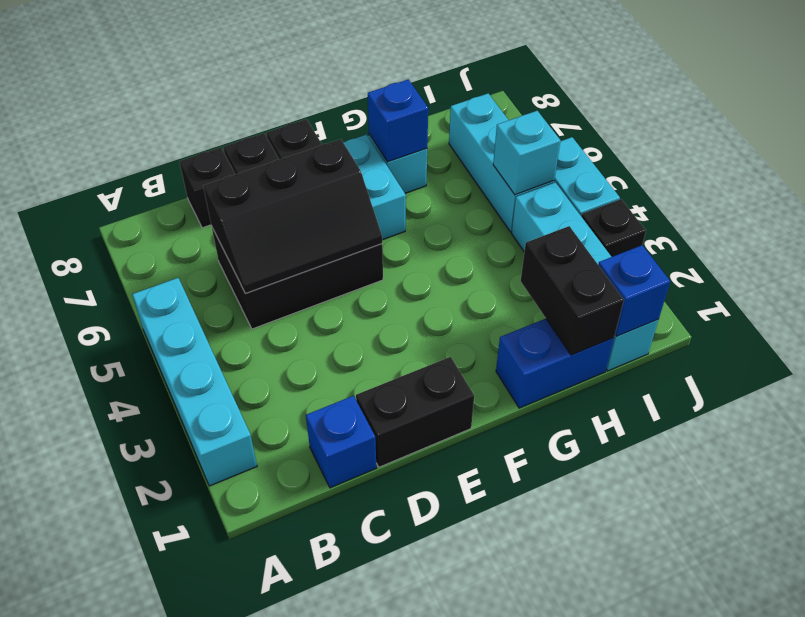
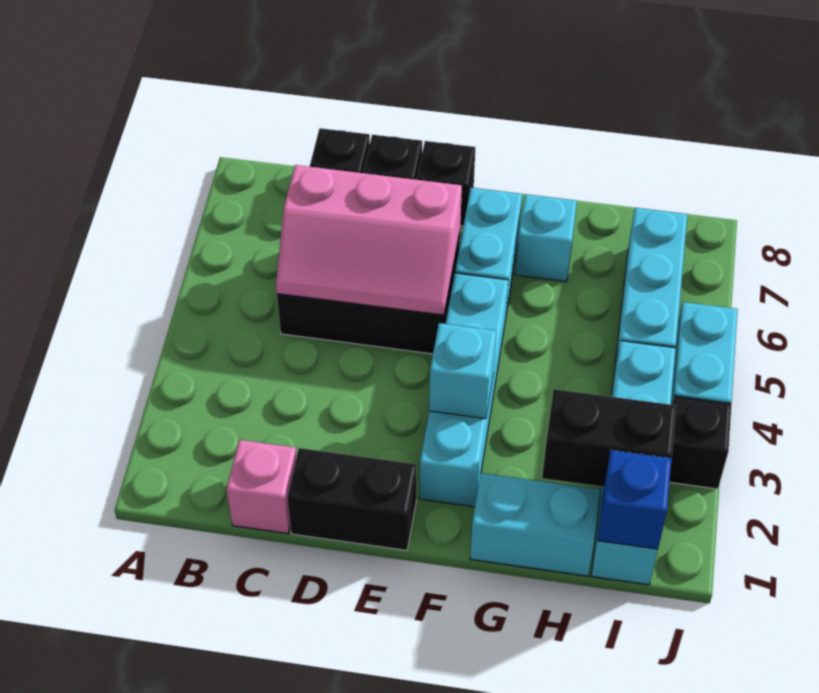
cyan brick A2:A5 level 1 -> cyan brick F2:F5 level 1
blue brick C1 level 1 -> pink brick C1 level 1
black slope C5:E6 level 2 top 6 -> pink slope C5:E6 level 2 top 6
blue brick G1:H1 level 1 -> cyan brick G1:H1 level 1
blue brick G7 level 2 -> none
black brick H1:H2 level 2 -> black brick H2:I2 level 2
cyan brick I5 level 2 -> cyan brick F3 level 2

